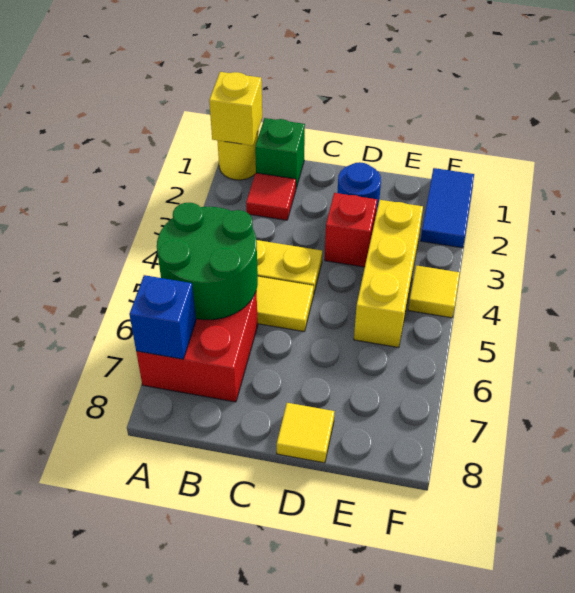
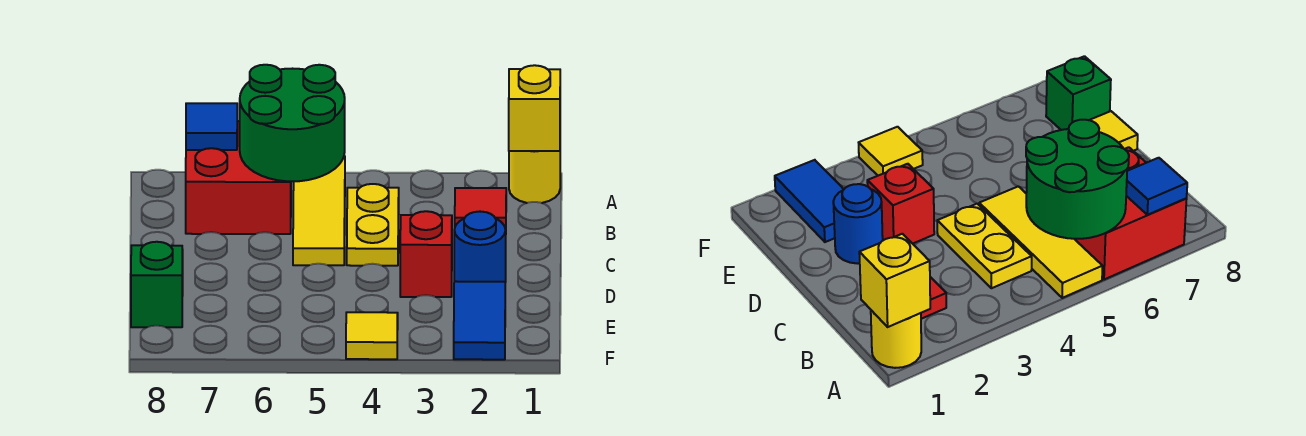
blue brick A7 level 2 -> blue tile A7 level 2
green brick B1 level 1 -> green brick E8 level 1
yellow brick E3:E5 level 1 -> none
blue tile F1:F2 level 1 -> blue tile E2:F2 level 1

